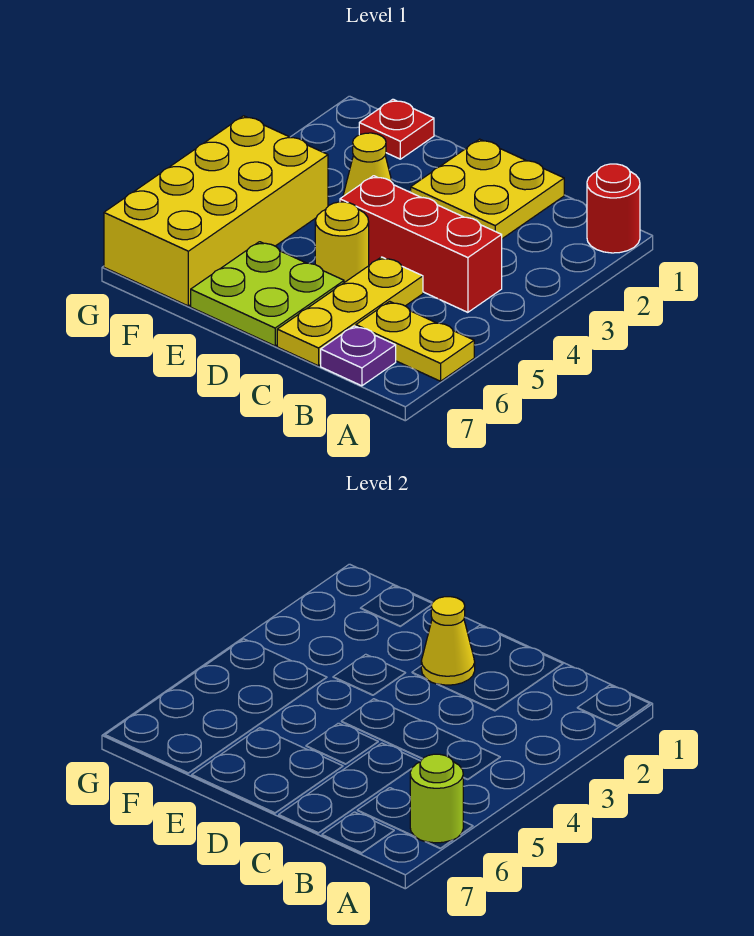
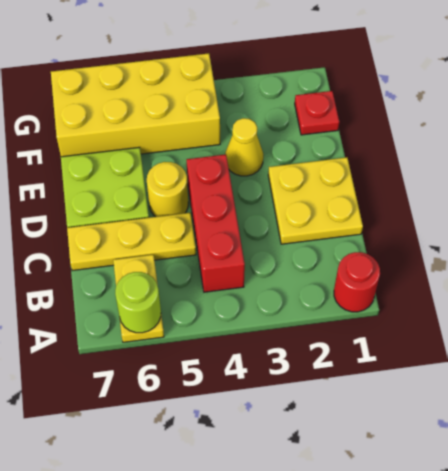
purple plate B7 level 1 -> none
yellow cone D2 level 2 -> none

